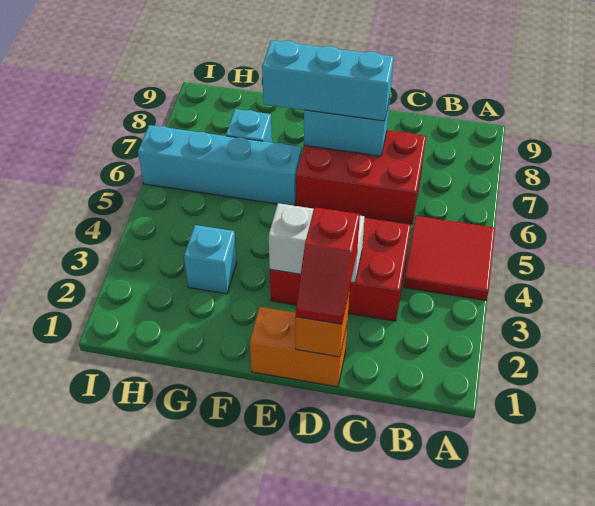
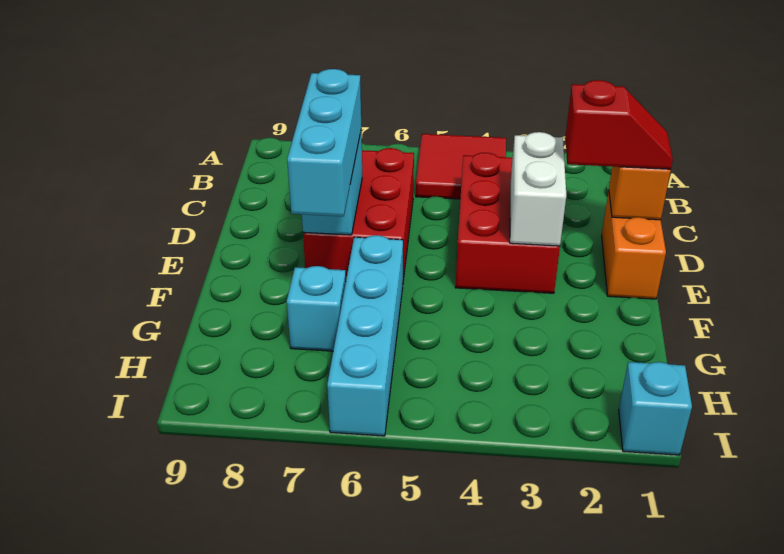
cyan brick G3 level 1 -> cyan brick I1 level 1

